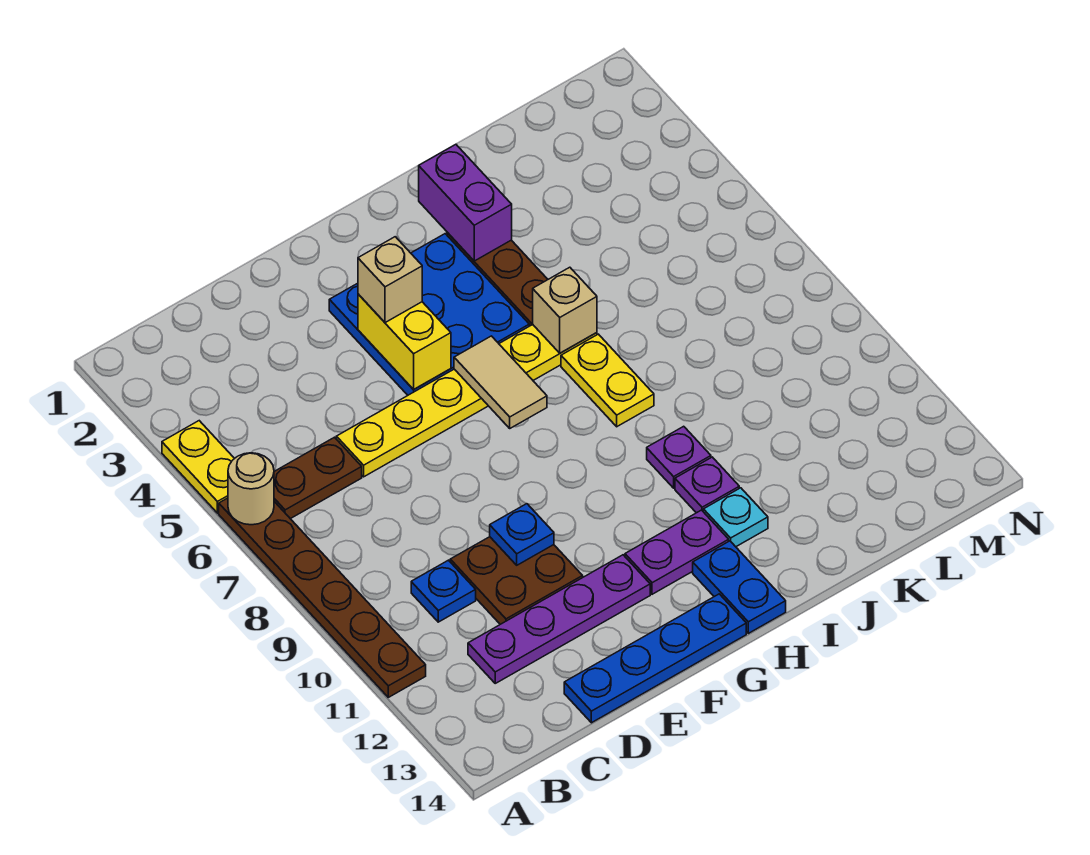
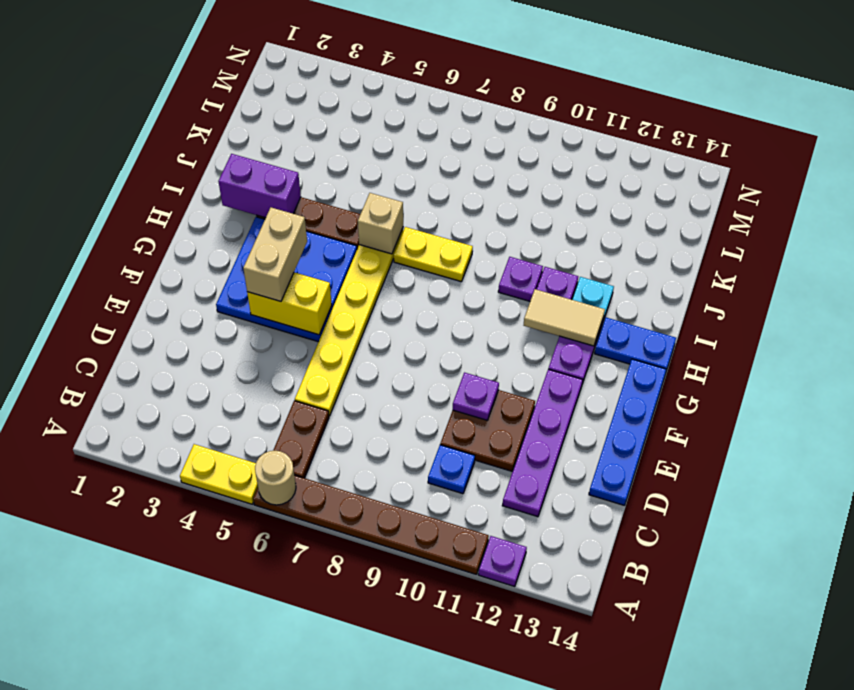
none -> purple plate A12 level 1
blue plate E10 level 2 -> purple plate E10 level 2
tan brick F4 level 3 -> tan brick F4:G4 level 3
tan tile G6:G7 level 2 -> tan tile H11:H12 level 2

